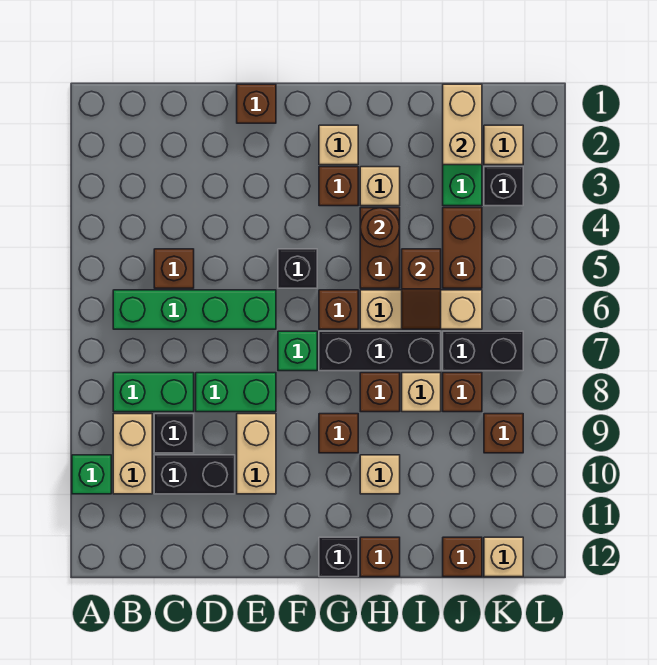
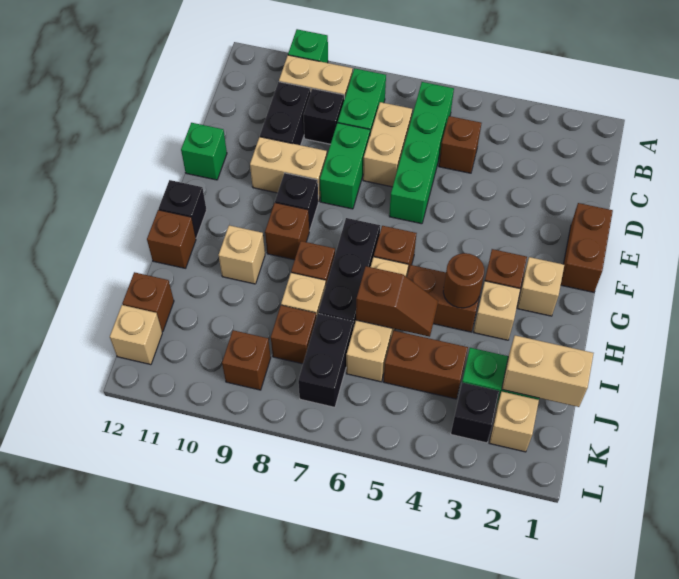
none -> tan brick C7:D7 level 1
brown brick E1 level 1 -> brown brick E1:F1 level 1
black brick F5 level 1 -> black brick F9 level 1
green brick F7 level 1 -> green brick E12 level 1
brown slope I5:I6 level 2 top 5 -> brown slope I5:I6 level 2 top 6

